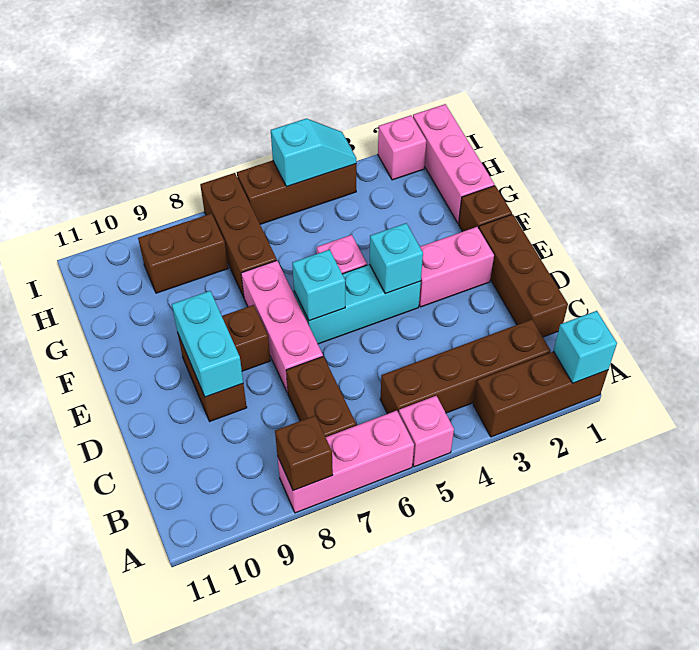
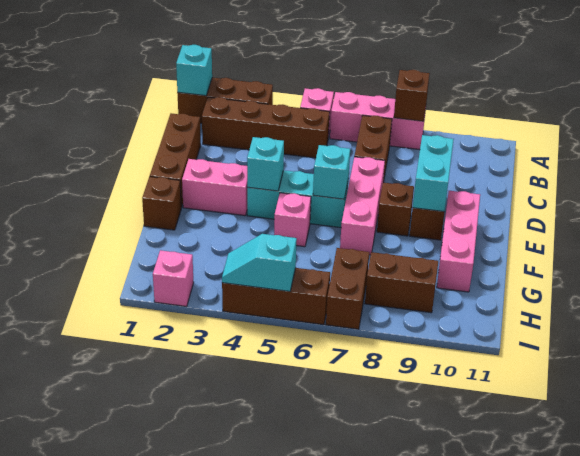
pink brick G1:I1 level 1 -> pink brick E10:G10 level 1
brown brick G7:I7 level 1 -> brown brick H7:I7 level 1

